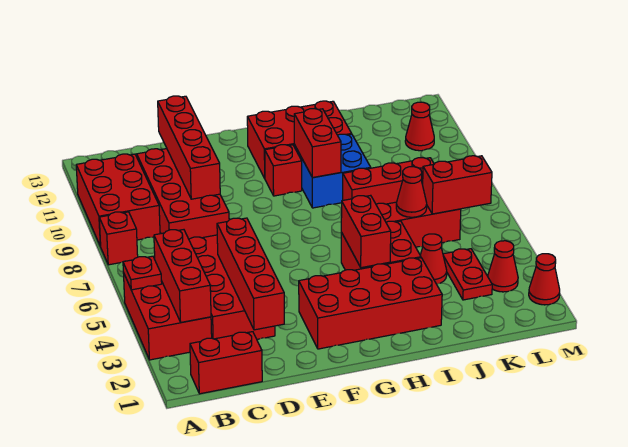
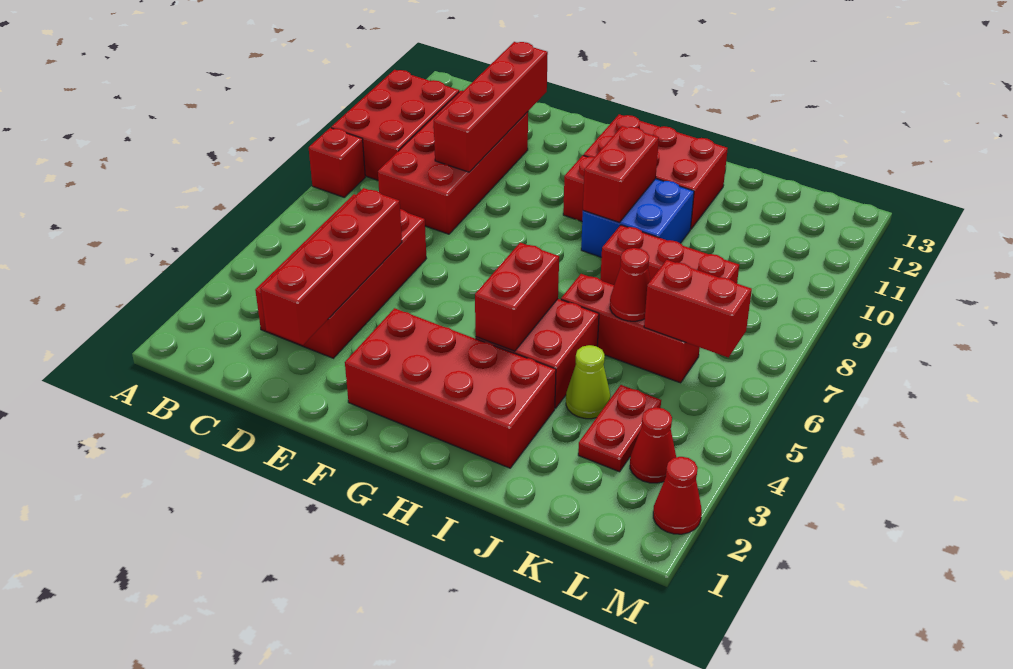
red brick A3:B5 level 1 -> none
red plate A5 level 2 -> none
red brick B1:C1 level 1 -> none
red brick B3:B5 level 2 -> none
red cone J4 level 1 -> lime cone J4 level 1
red cone L11 level 1 -> none

